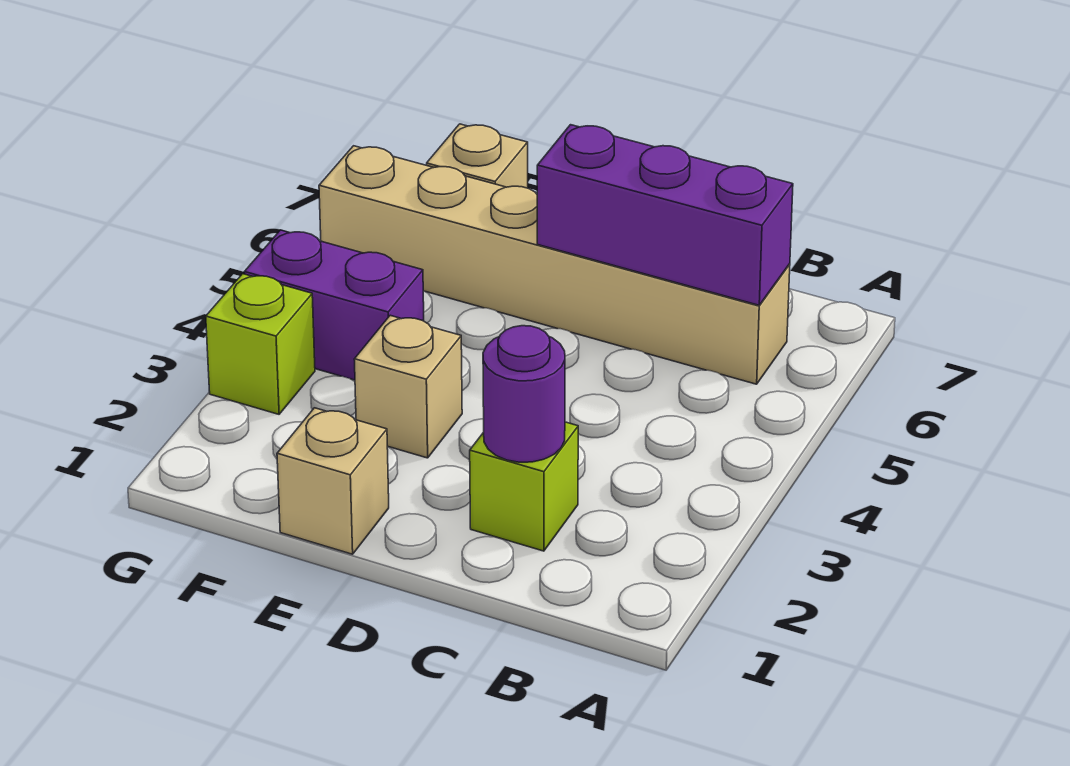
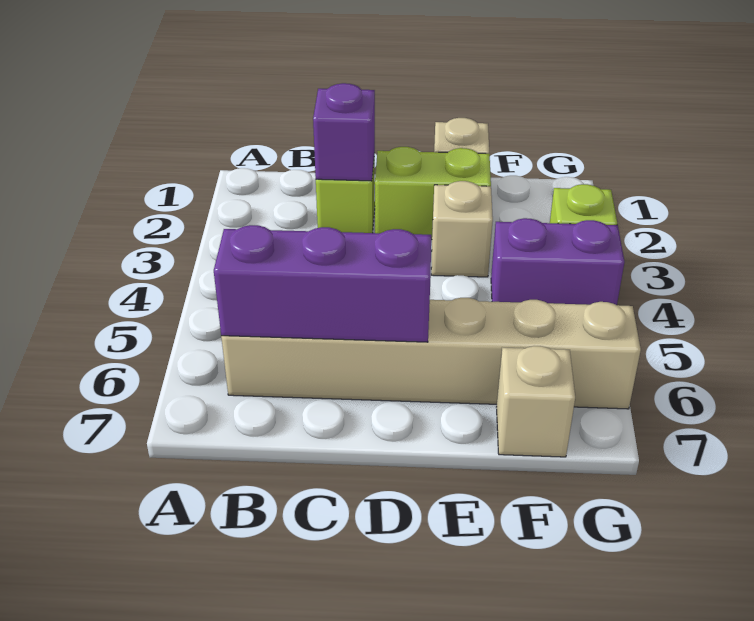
purple round brick C2 level 2 -> purple brick C2 level 2
none -> lime brick D2:E2 level 1

